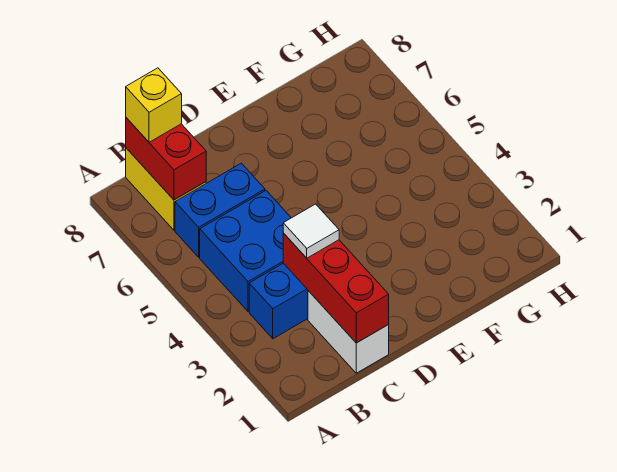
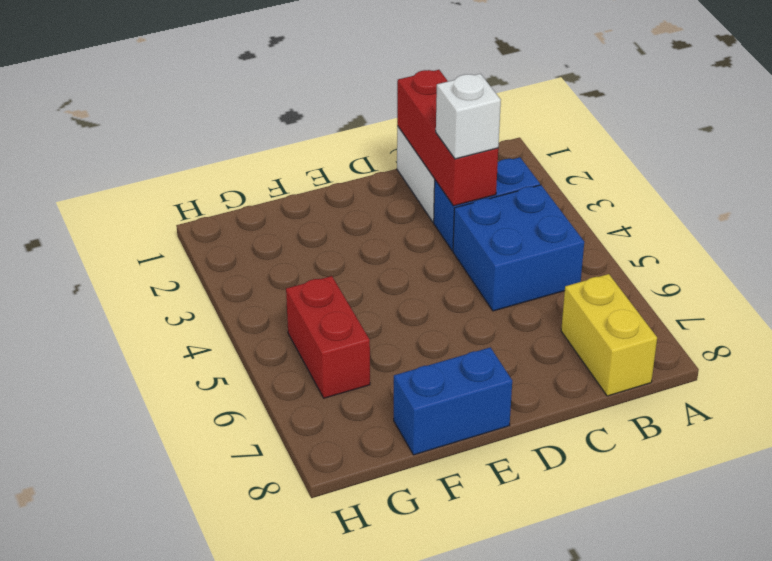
blue brick B6:C6 level 1 -> blue brick E8:F8 level 1
red brick B7:B8 level 2 -> red brick G5:G6 level 1
yellow brick B8 level 3 -> none
white tile C3 level 3 -> white brick C3 level 3

